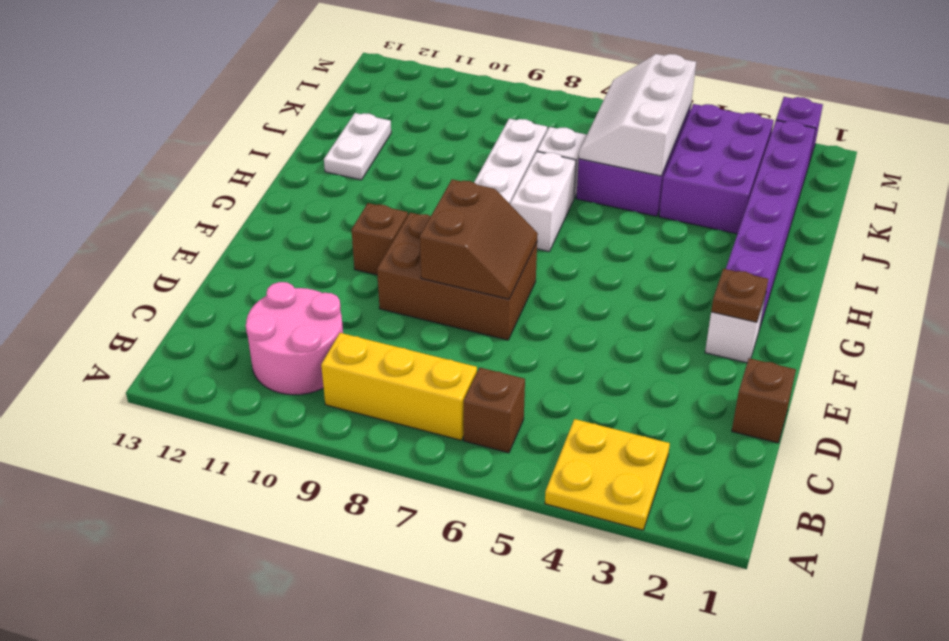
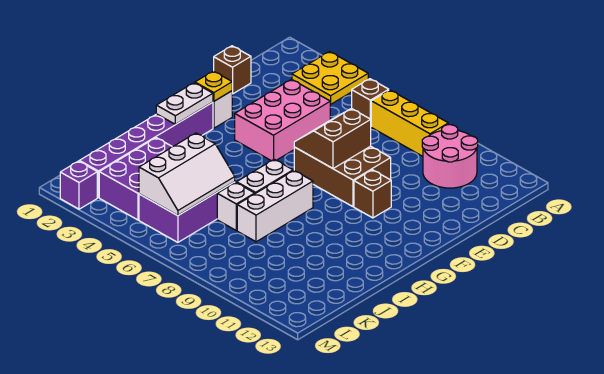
none -> pink brick D4:F5 level 1
brown plate F2 level 2 -> yellow plate F2 level 2
white plate I12:J12 level 1 -> white plate G2:H2 level 2

